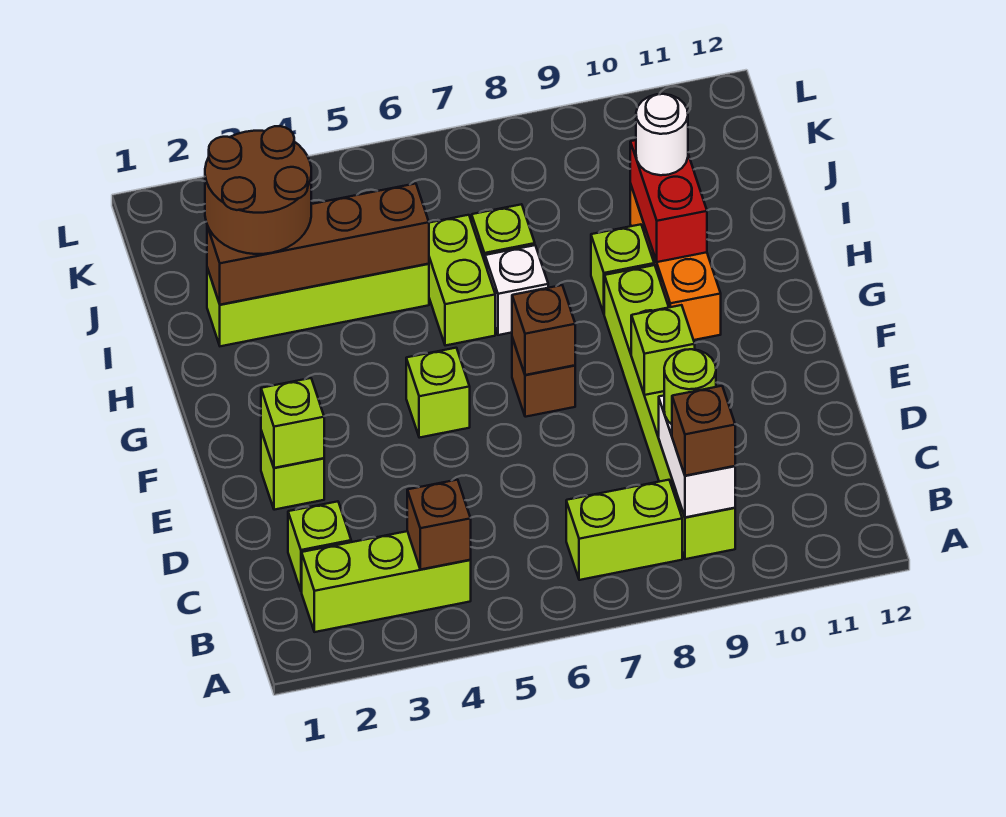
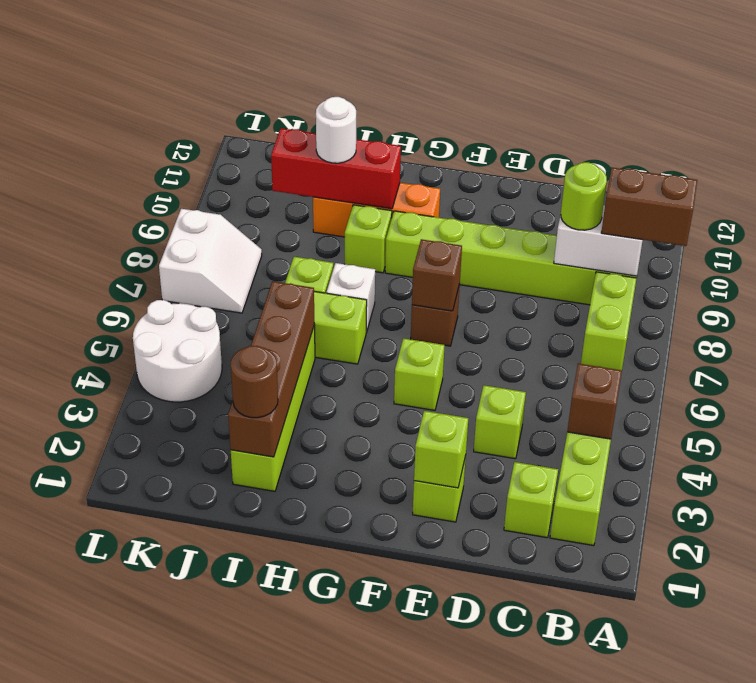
brown brick B9 level 3 -> brown brick A9:B9 level 3
lime brick E9 level 2 -> lime brick D4 level 1
red brick H10:I10 level 2 -> red brick H10:J10 level 2
brown round brick I2:J3 level 3 -> brown round brick I2 level 3
none -> white round brick K4:L5 level 1
none -> white slope K7:L8 level 1 top L

